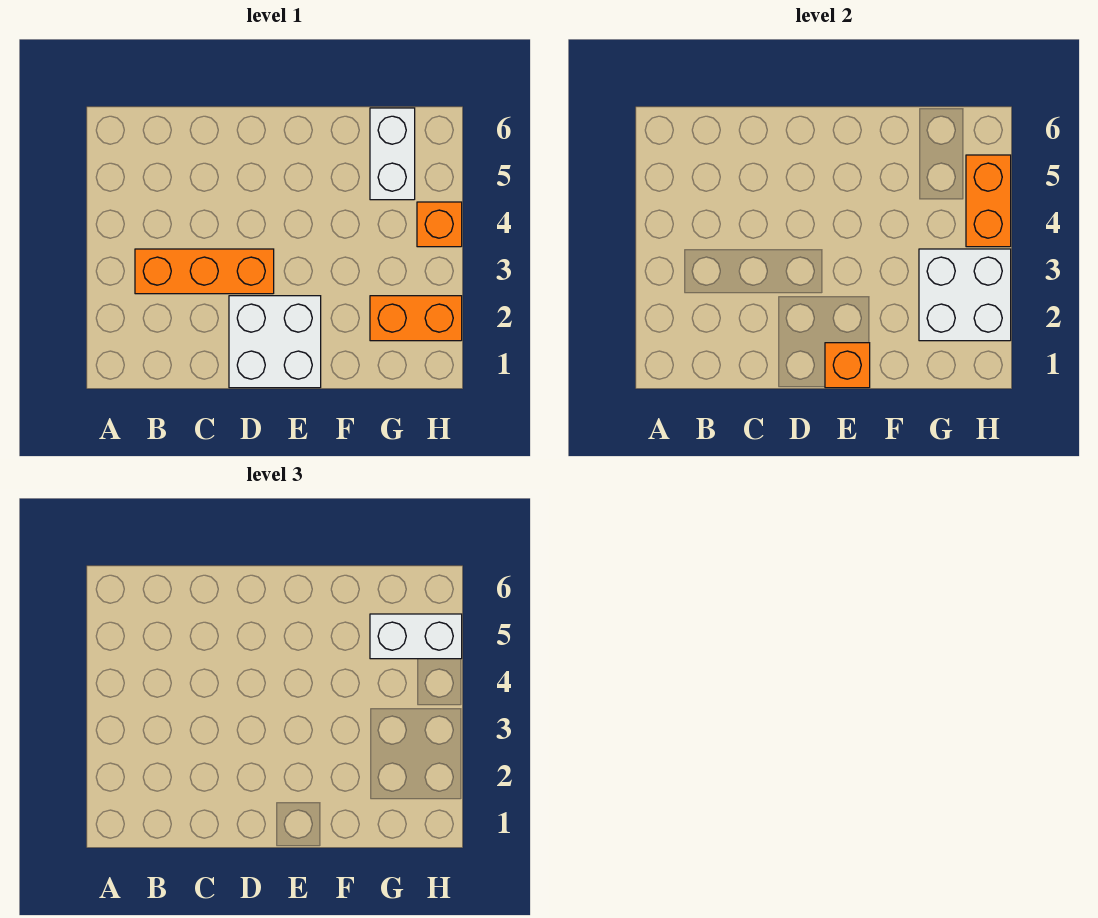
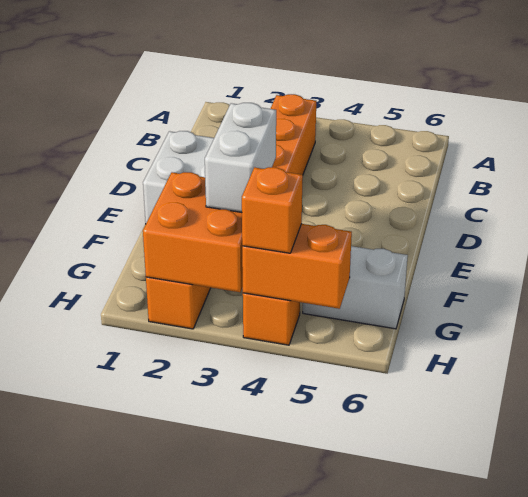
orange brick E1 level 2 -> orange brick H4 level 3
white brick G2:H3 level 2 -> orange brick G2:H3 level 2
white brick G5:H5 level 3 -> white brick F3:G3 level 3

